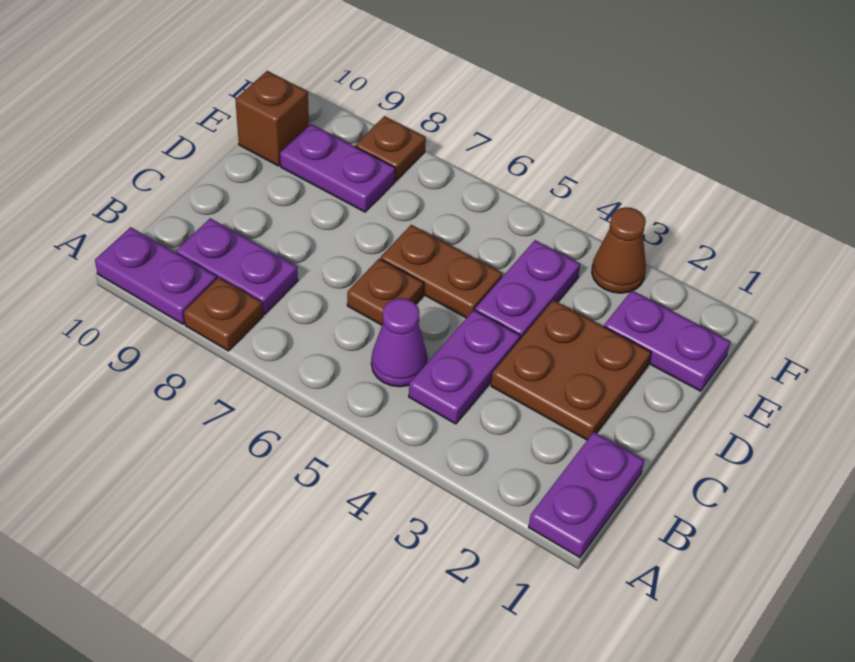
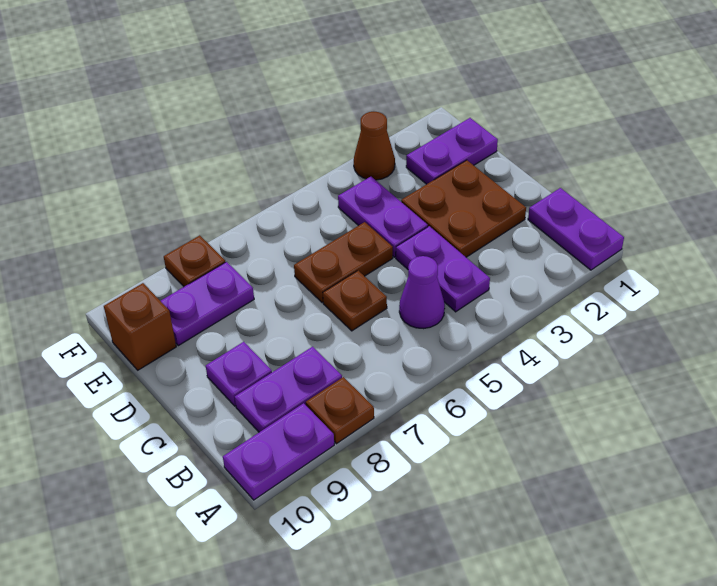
none -> purple plate C9 level 1

